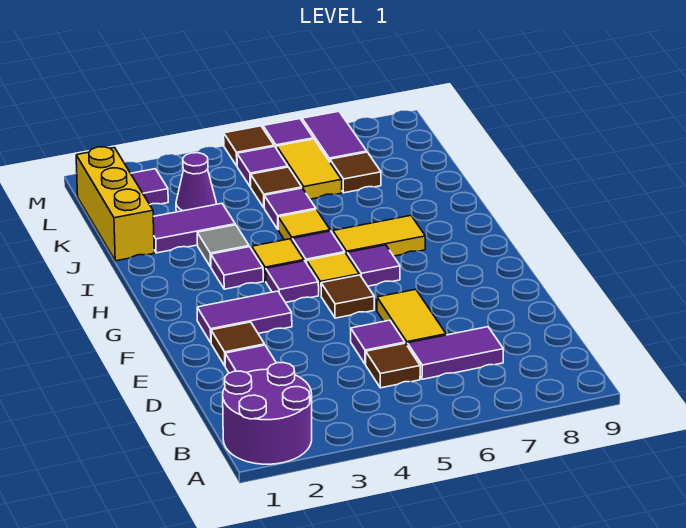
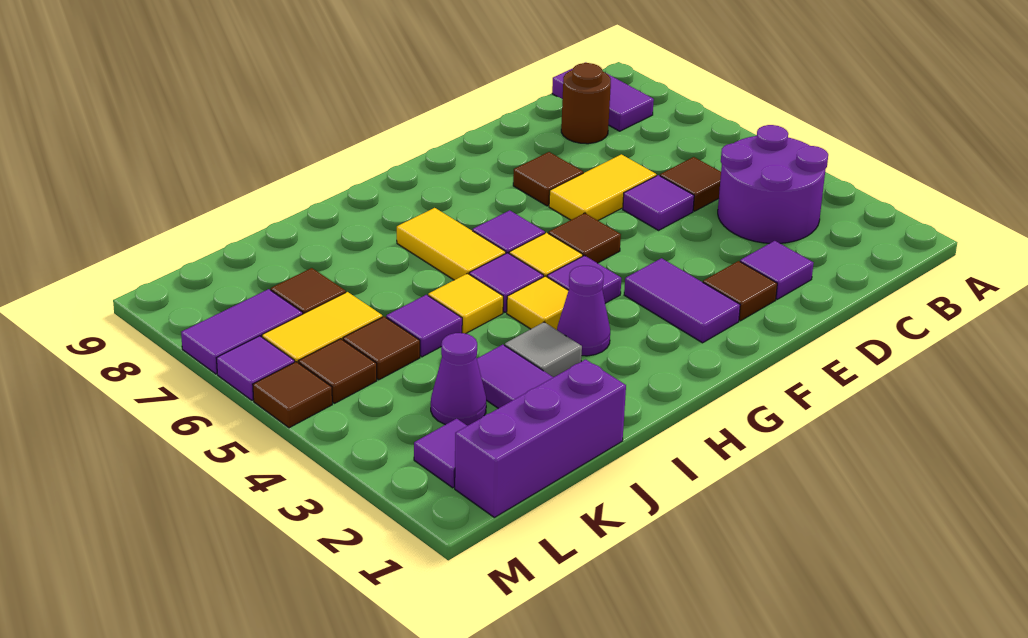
purple round brick A1:B2 level 1 -> purple round brick B3:C4 level 1
purple tile C6:C7 level 1 -> purple tile B8:B9 level 1
none -> brown round brick C8 level 1
none -> brown tile E7 level 1
purple tile H3 level 1 -> purple cone H3 level 1
yellow brick J1:L1 level 1 -> purple brick J1:L1 level 1
purple tile L5 level 1 -> brown tile L5 level 1

